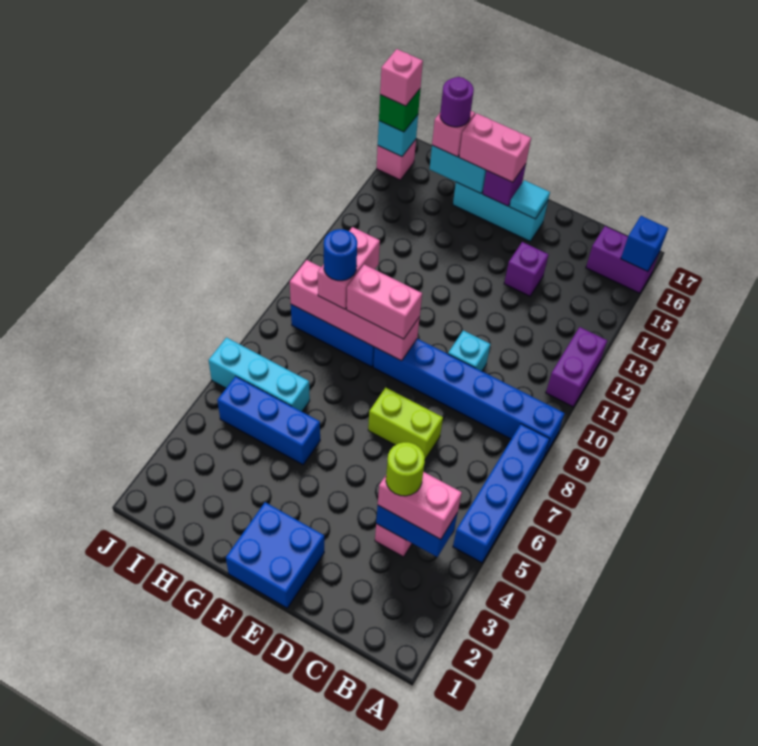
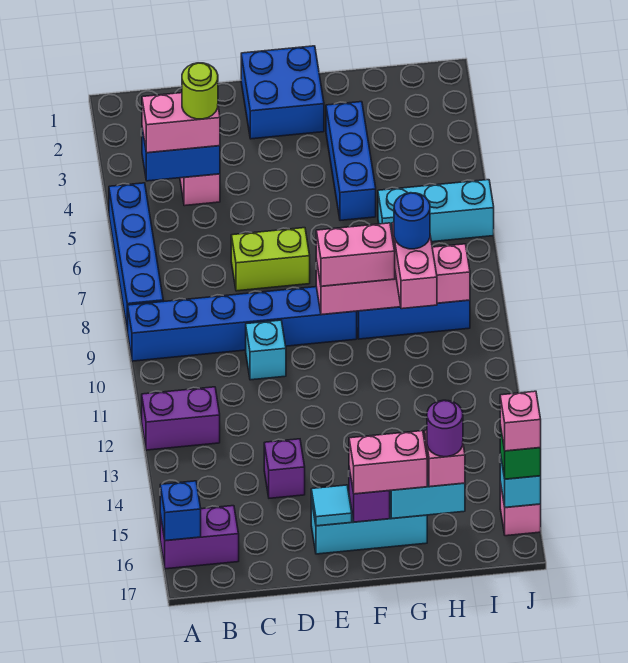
purple brick A11:A12 level 1 -> purple brick A12:B12 level 1
blue brick G5:I5 level 1 -> blue brick G3:G5 level 1

